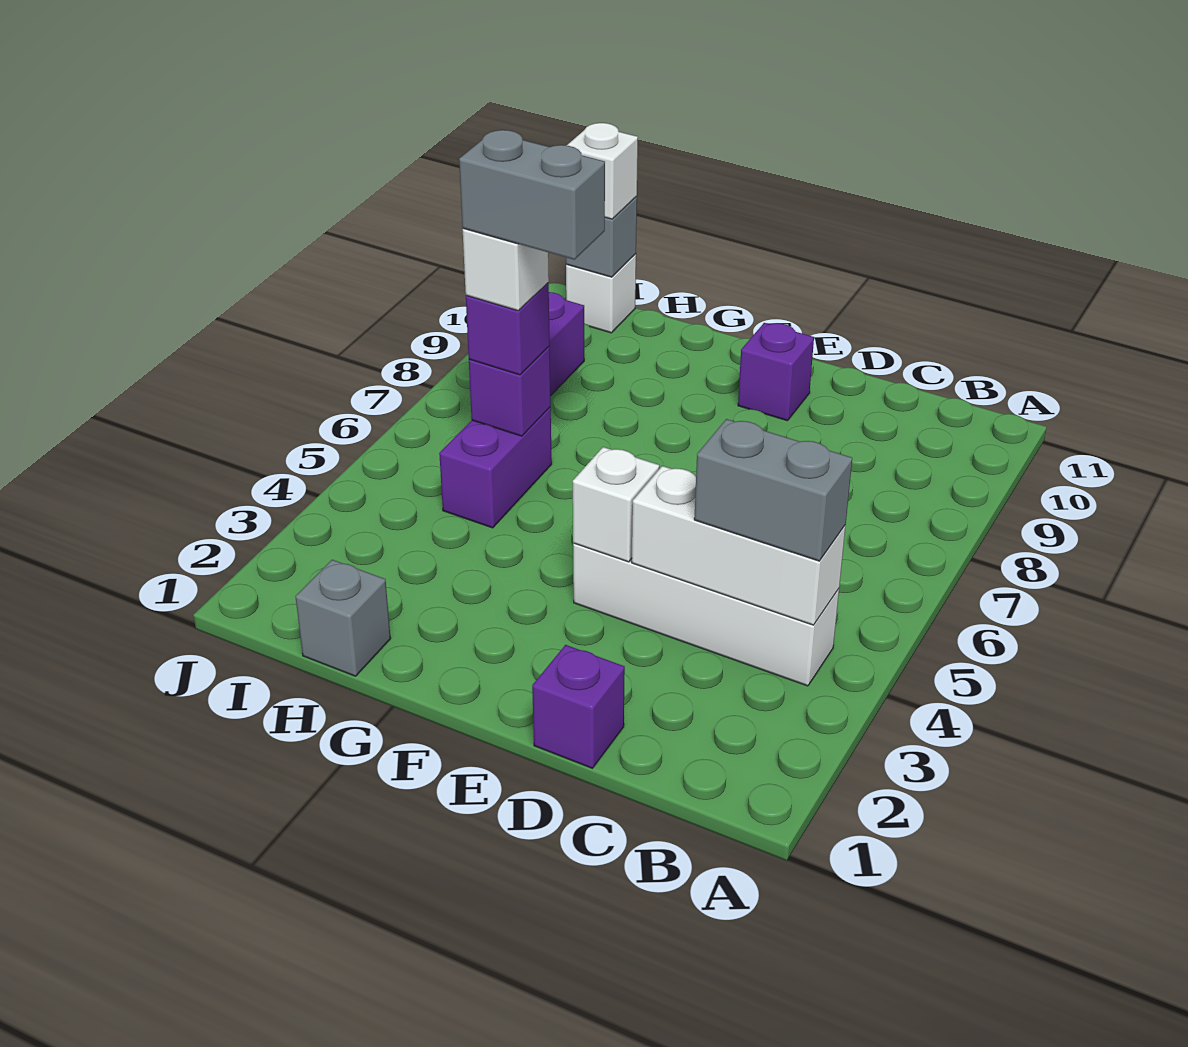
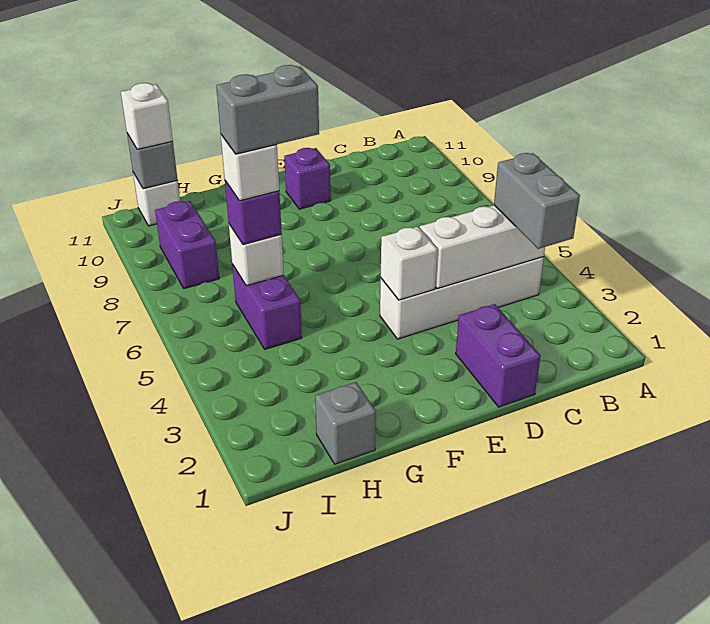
grey brick B4:C4 level 3 -> grey brick B3:B4 level 3
purple brick D1 level 1 -> purple brick D1:D2 level 1
purple brick H6 level 2 -> white brick H6 level 2

